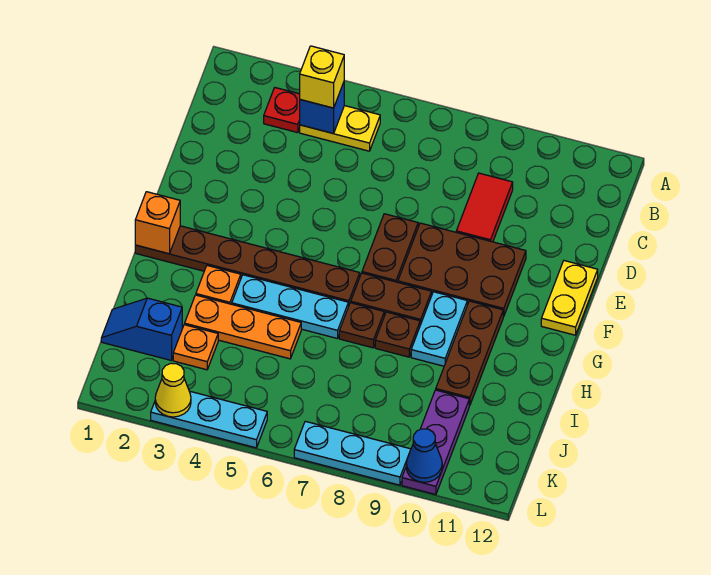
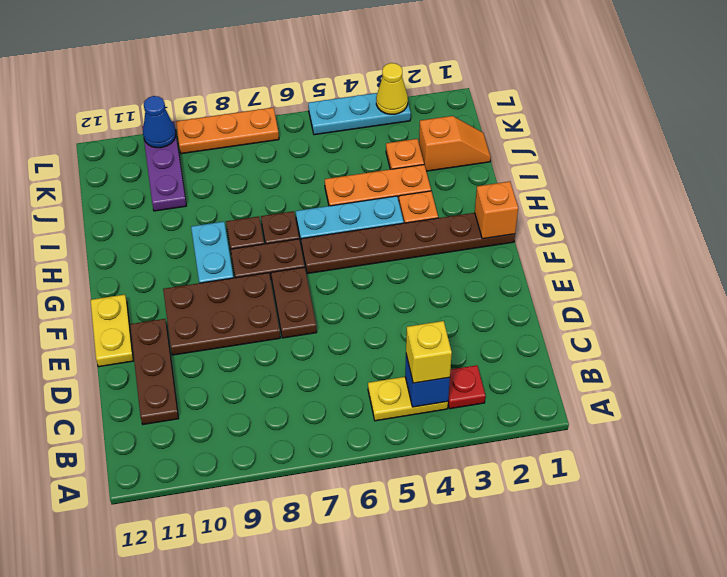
red tile C9:D9 level 1 -> none
brown plate G10:I10 level 1 -> brown plate C11:E11 level 1
blue slope J1:J2 level 1 top 2 -> orange slope J1:J2 level 1 top 2
cyan plate L7:L9 level 1 -> orange plate L7:L9 level 1

